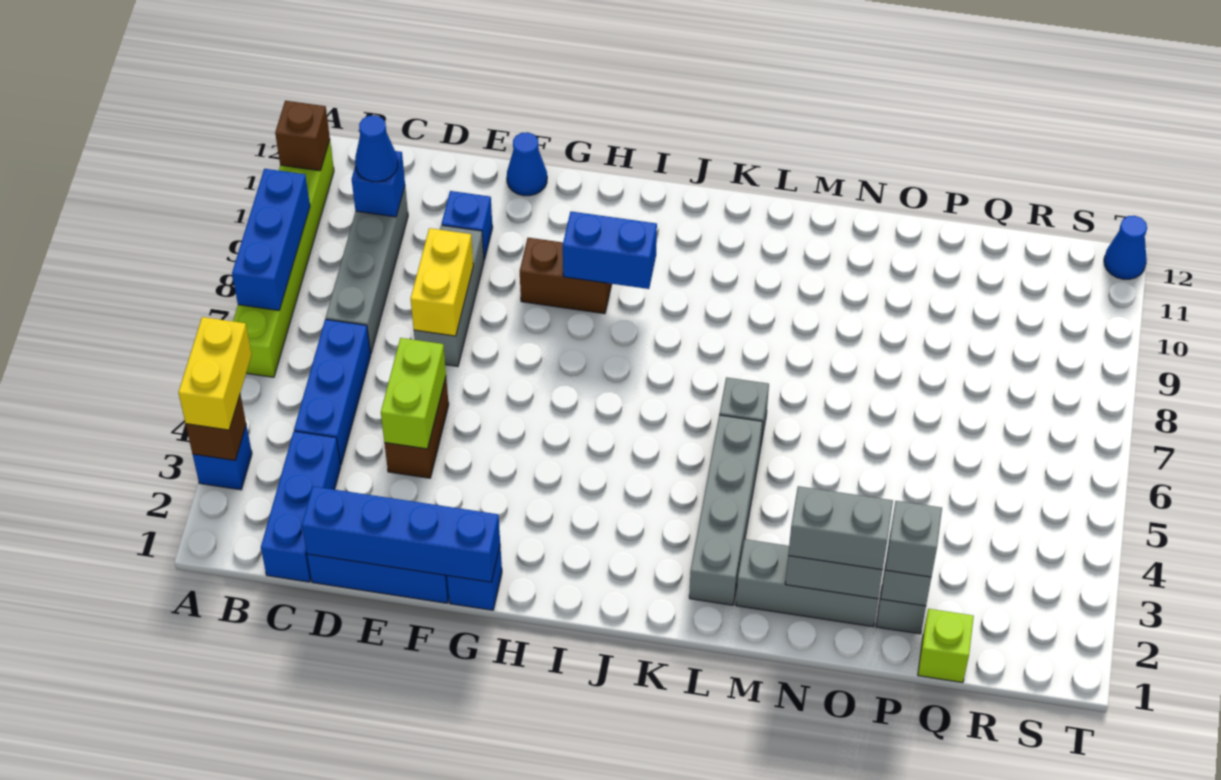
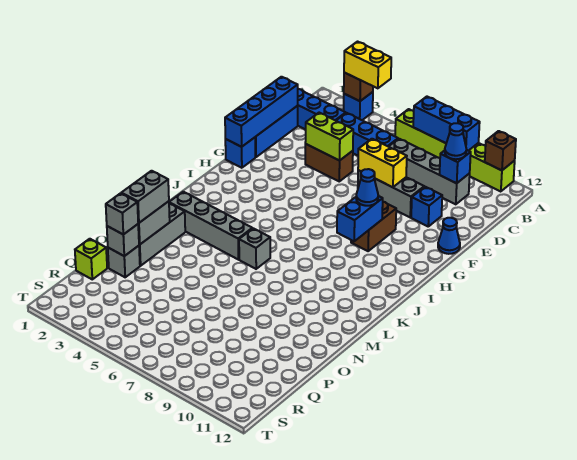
blue cone T12 level 1 -> blue cone H9 level 3

